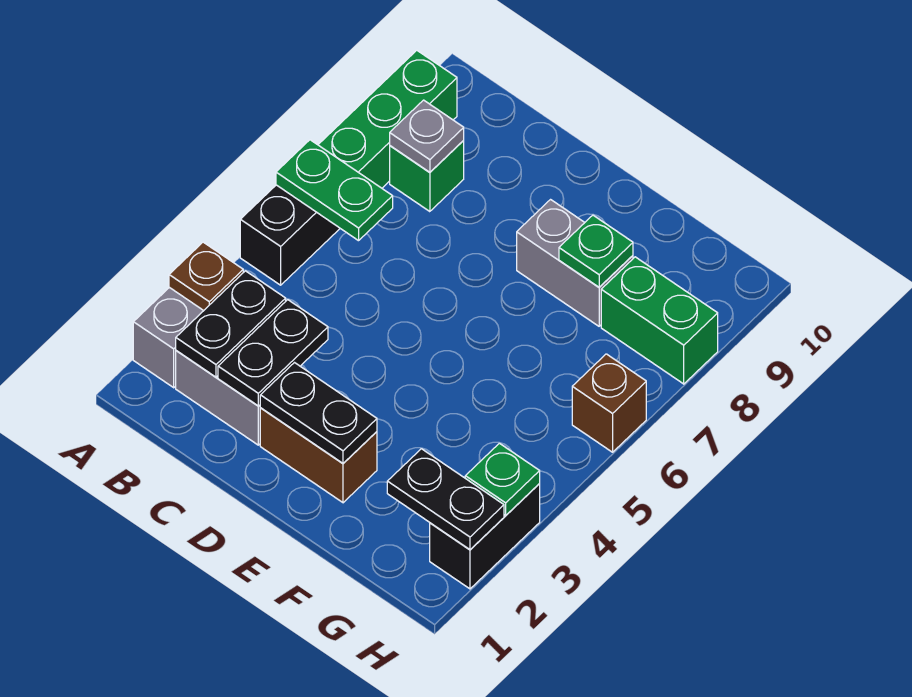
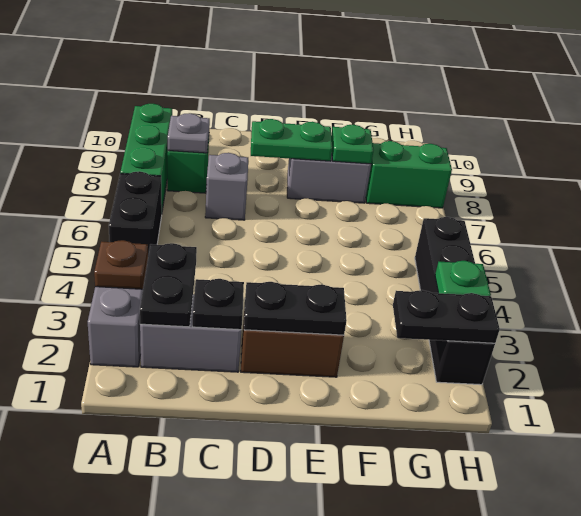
green plate A6:B6 level 2 -> green plate D8:E8 level 2
black plate C2:C3 level 2 -> black plate C2 level 2
none -> grey brick C7 level 1
black brick H2:H3 level 1 -> black brick H2:H5 level 1
brown brick H6 level 1 -> none

